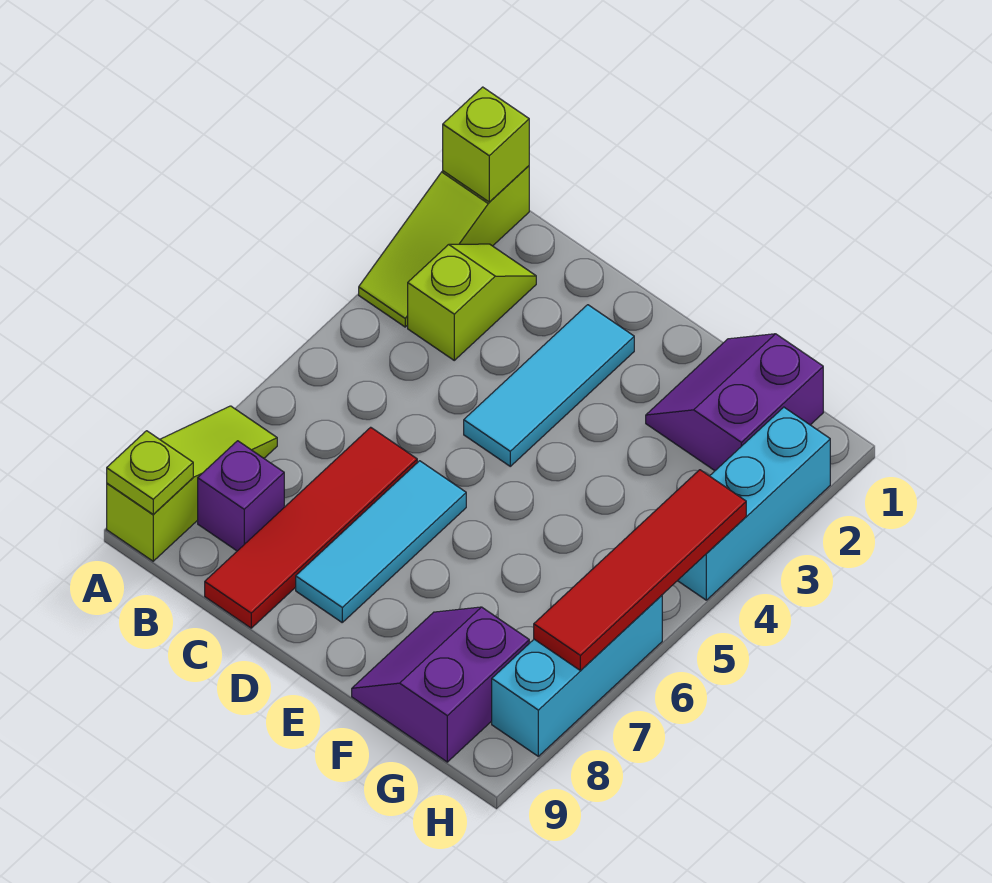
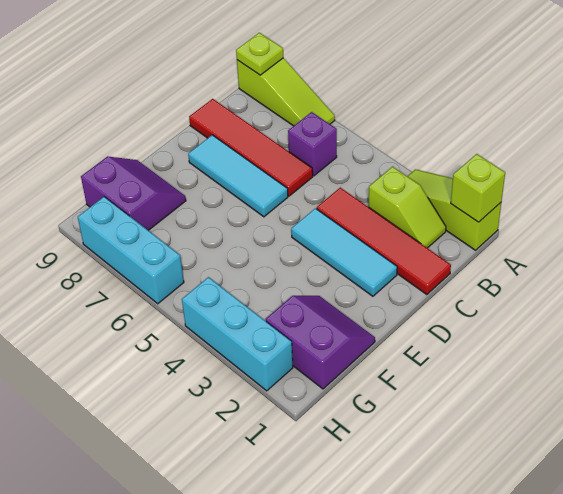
purple brick B8 level 1 -> purple brick B6 level 1
red tile H4:H7 level 2 -> red tile C1:C4 level 1

